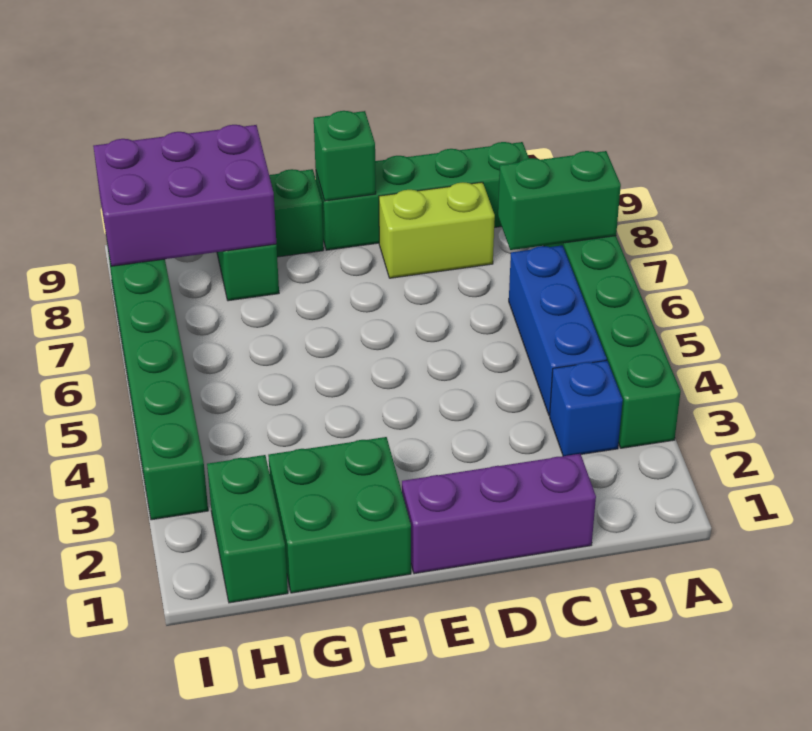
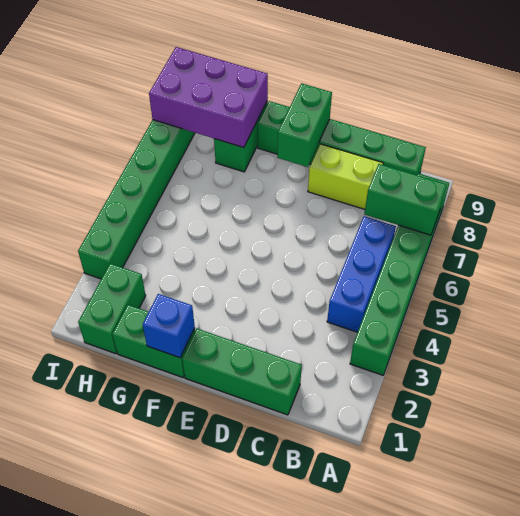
blue brick B3 level 1 -> blue brick F1 level 2
purple brick C1:E1 level 1 -> green brick C1:E1 level 1
green brick E9 level 2 -> green brick E8:E9 level 2
green brick F1:G2 level 1 -> green brick F1:G1 level 1

